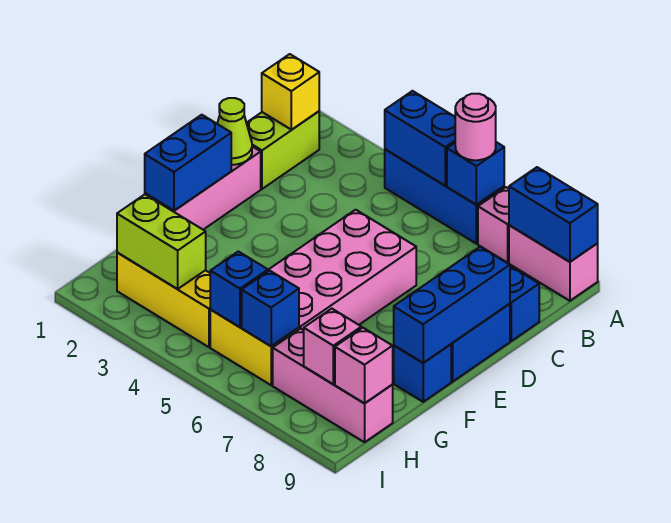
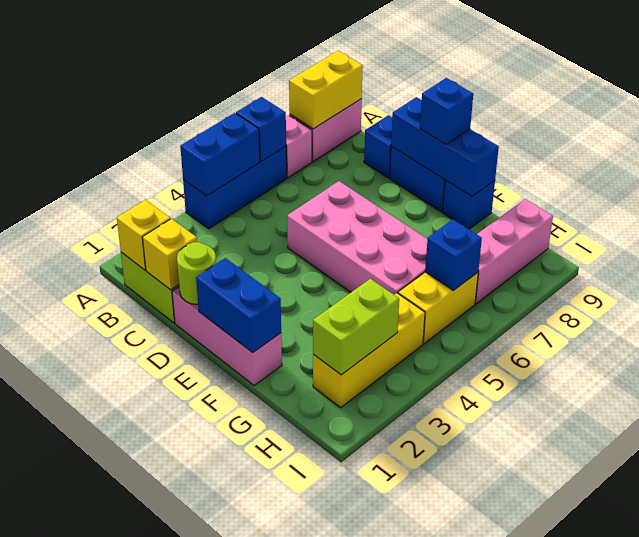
pink round brick A6 level 3 -> none
blue brick A8:A9 level 2 -> yellow brick A8:A9 level 2
none -> yellow brick C1 level 2
lime cone D1 level 2 -> lime round brick D1 level 2
blue brick H5 level 2 -> blue brick E9 level 3
pink brick H8 level 2 -> none
pink brick H9 level 2 -> none

